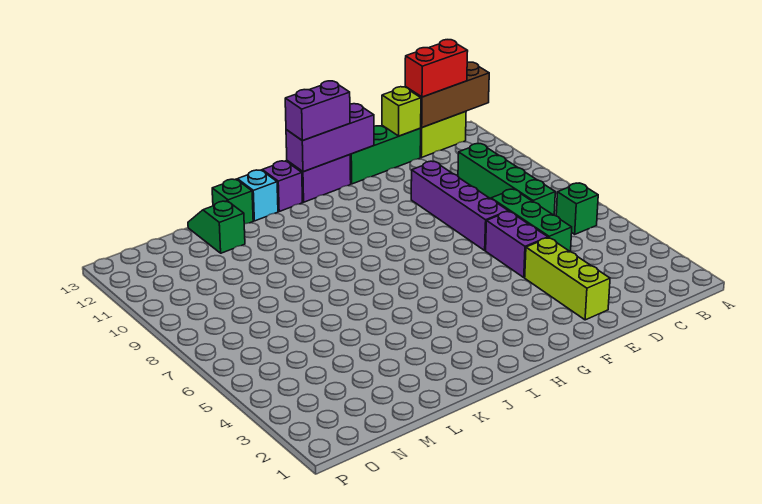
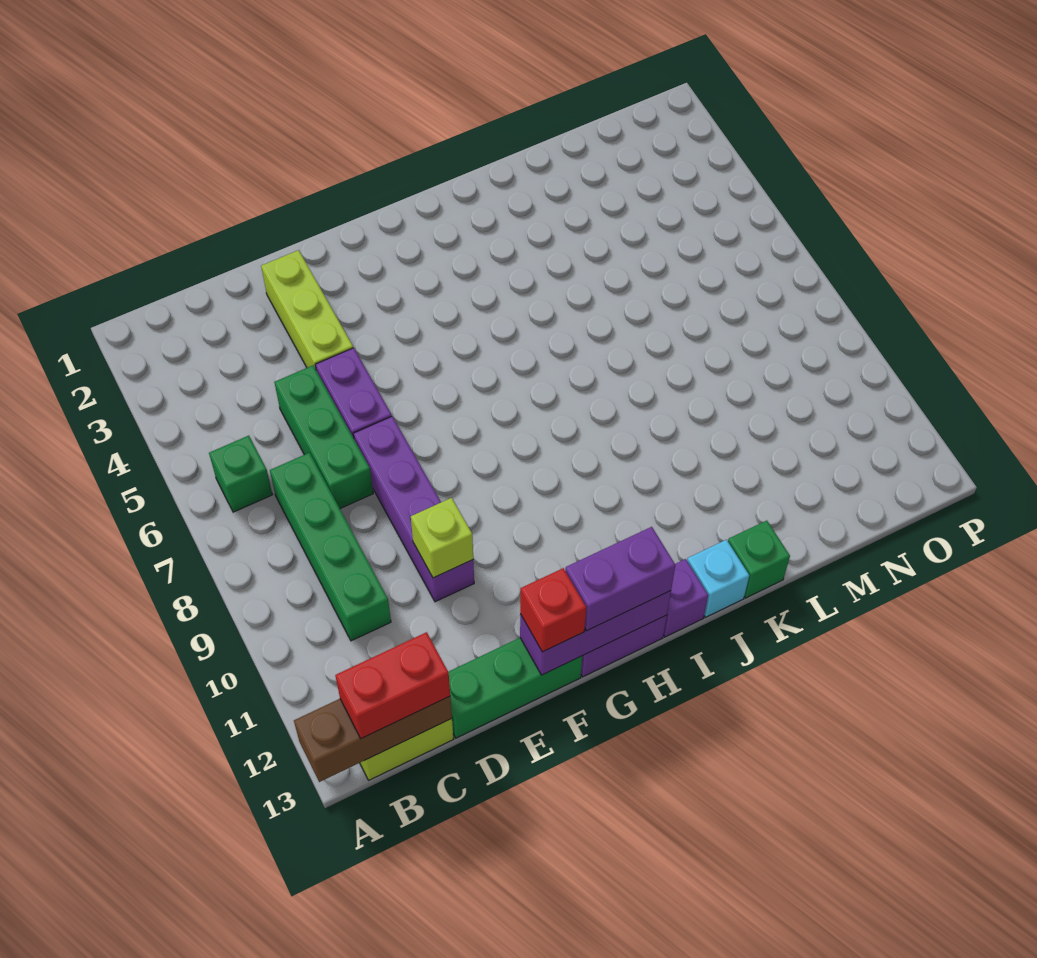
lime brick D13 level 2 -> lime brick E10 level 2
none -> red brick F13 level 3
green slope L12:L13 level 1 top 12 -> none

